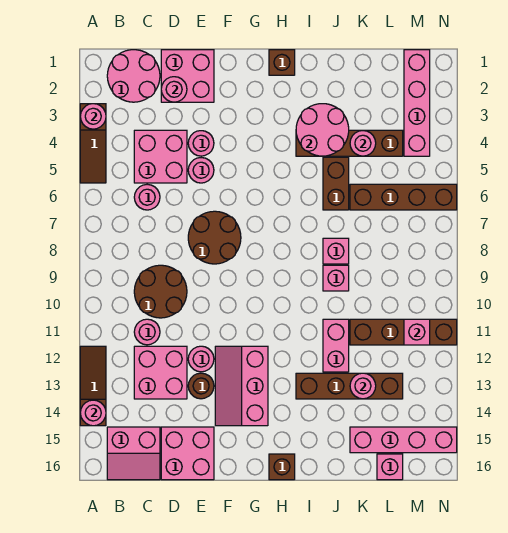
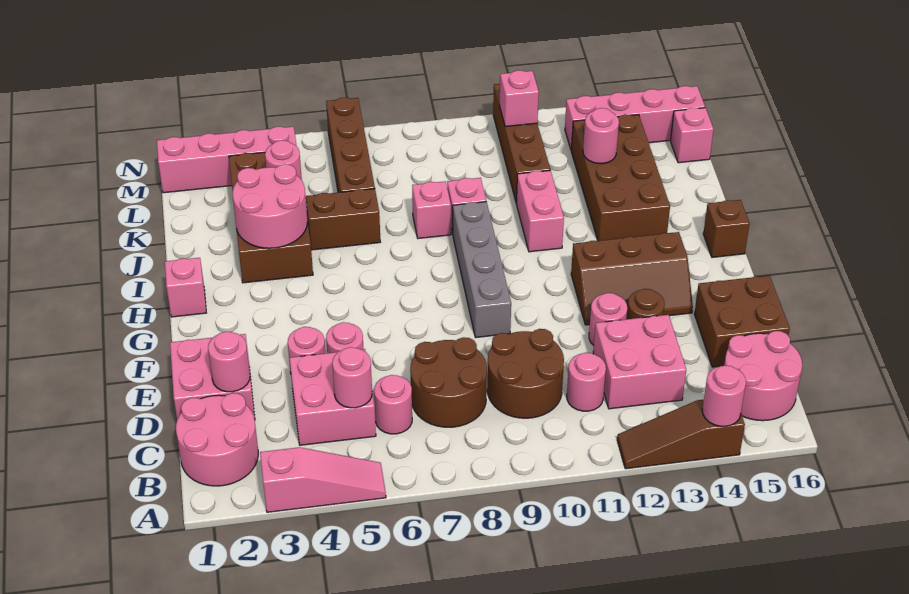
brown slope A3:A5 level 1 top 3 -> pink slope A3:A5 level 1 top 3
pink round brick A3 level 2 -> pink round brick C5 level 2
pink slope B15:C16 level 1 top 15 -> pink round brick B15:C16 level 1
pink brick D15:E16 level 1 -> brown brick D15:E16 level 1
brown round brick E7:F8 level 1 -> brown round brick C7:D8 level 1
none -> grey brick F9:I9 level 1
pink slope F12:G14 level 1 top G -> brown slope F12:G14 level 1 top G
brown brick H1 level 1 -> pink brick H1 level 1
brown brick I4:L4 level 1 -> brown brick I3:L4 level 1
brown brick I13:L13 level 1 -> brown brick I13:L14 level 1
pink brick J11:J12 level 1 -> pink brick I11:J11 level 1
pink brick K15:N15 level 1 -> pink brick M13:M16 level 1

